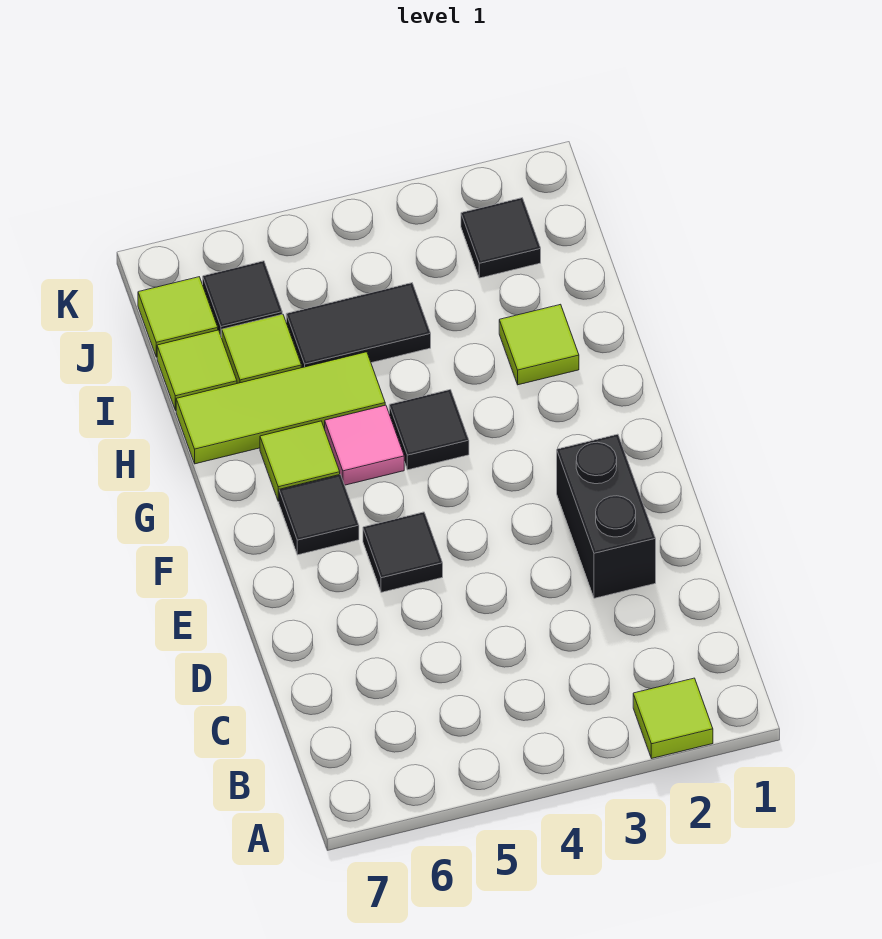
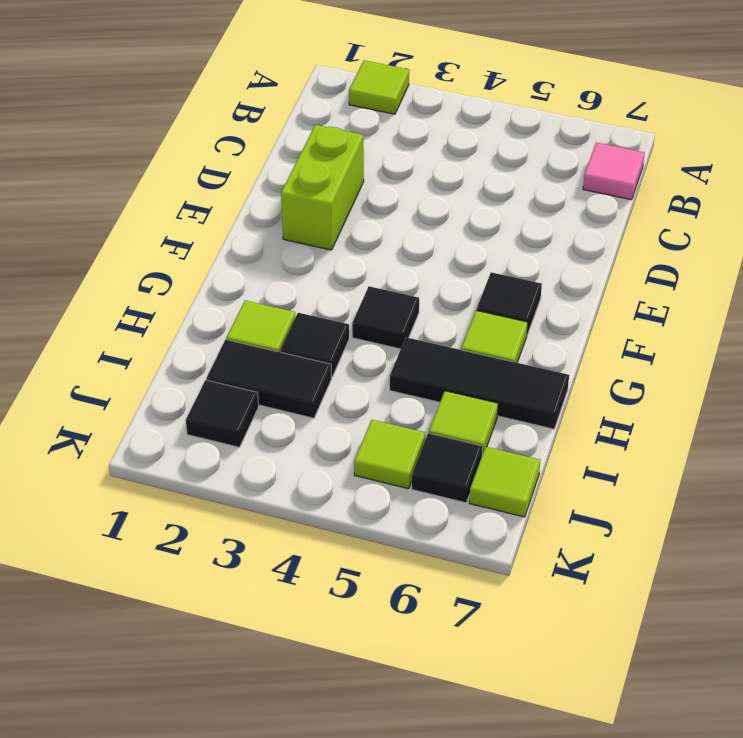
black brick D2:E2 level 1 -> lime brick D2:E2 level 1
black tile E5 level 1 -> black tile H3 level 1
pink tile G5 level 1 -> pink tile B7 level 1
lime tile H5:H7 level 1 -> black tile H5:H7 level 1
black tile I4:I5 level 1 -> black tile I2:I3 level 1
lime tile I7 level 1 -> lime tile J5 level 1

